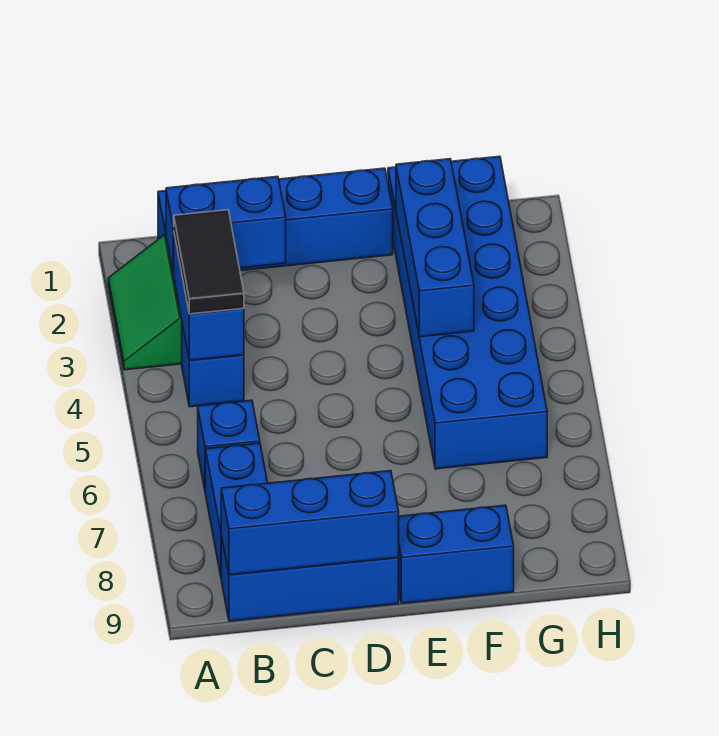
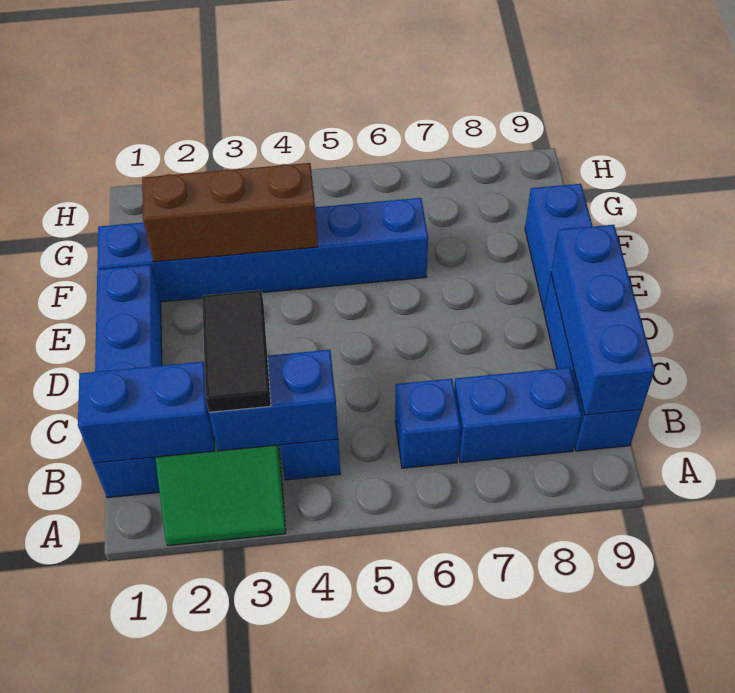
blue brick B2:C2 level 2 -> blue brick B1:B2 level 2
black tile B3:B4 level 3 -> black tile B3:C3 level 3
blue brick F1:G6 level 1 -> blue brick F1:F6 level 1
blue brick F2:F4 level 2 -> brown brick F2:F4 level 2

